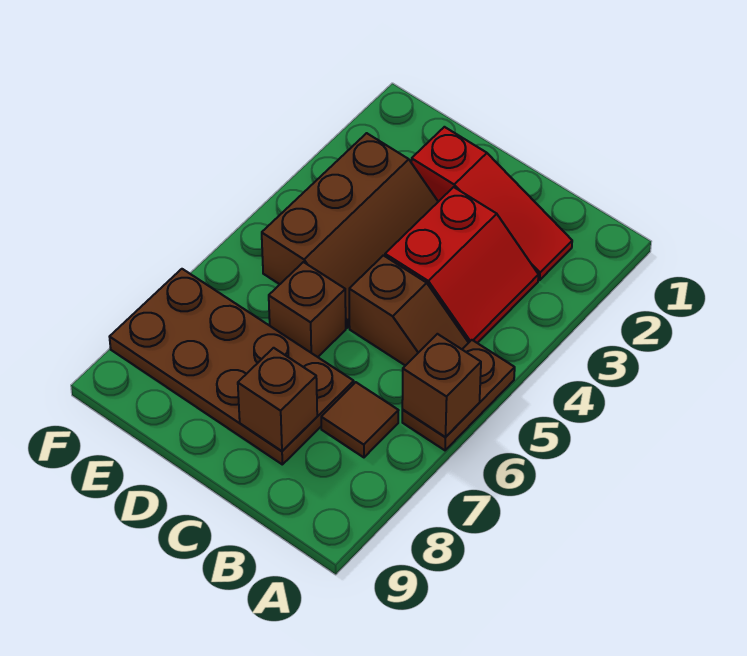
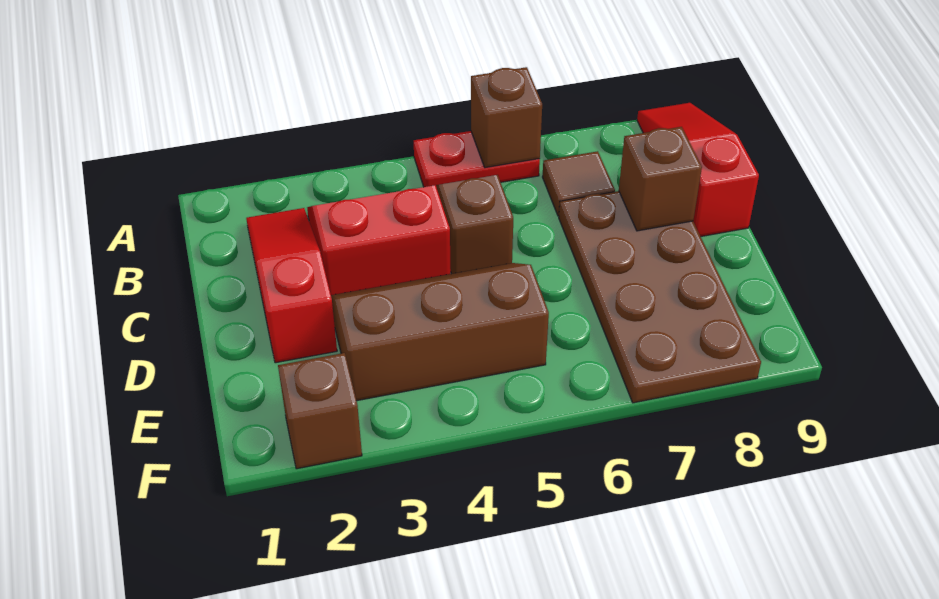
brown plate A5:A6 level 1 -> red plate A5:A6 level 1
none -> red slope A9:C9 level 1 top C
brown brick D6 level 1 -> brown brick F2 level 1

